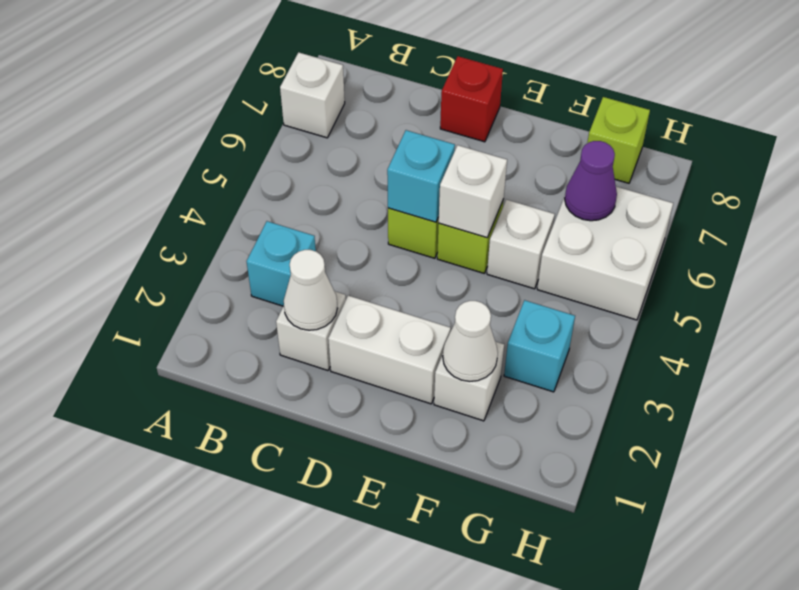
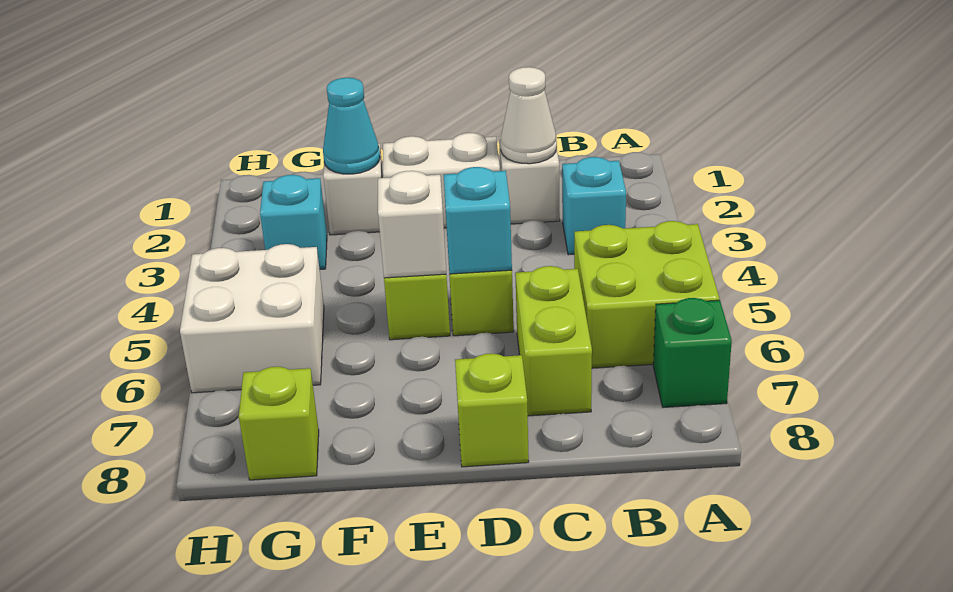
none -> lime brick A5:B6 level 1
white brick A7 level 1 -> green brick A7 level 1
none -> lime brick C6:C7 level 1
red brick D8 level 1 -> lime brick D8 level 1
white cone F2 level 2 -> cyan cone F2 level 2
white brick F5 level 1 -> none
purple cone G6 level 2 -> none

